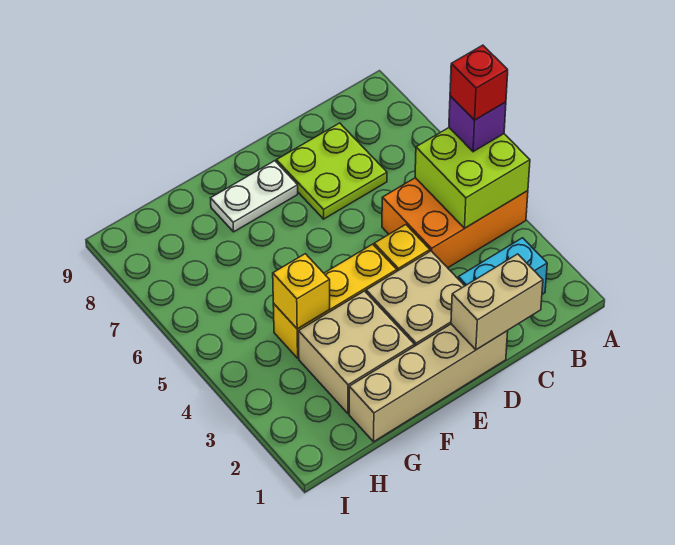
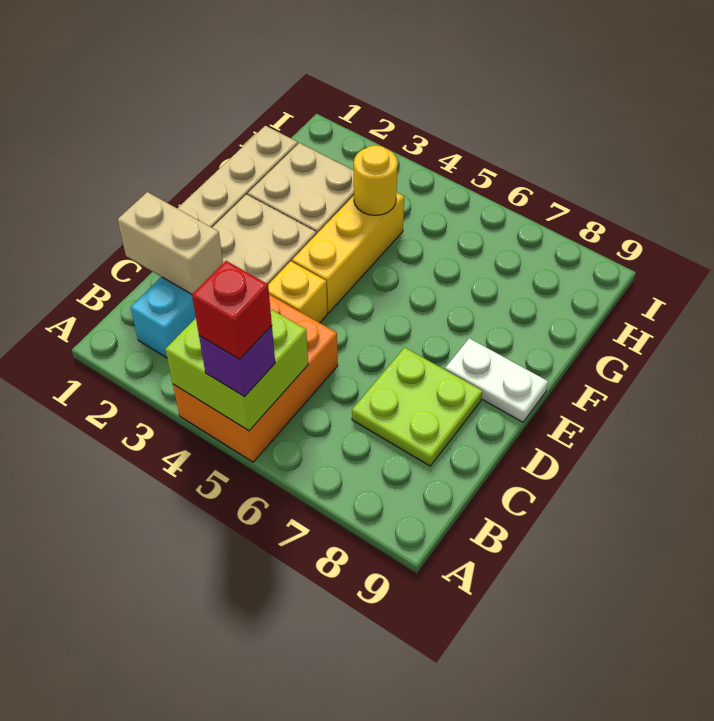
tan brick C1:D1 level 2 -> tan brick C1:C2 level 2
white plate E8:F8 level 1 -> white plate E8:E9 level 1
yellow brick G4 level 2 -> yellow round brick G4 level 2

